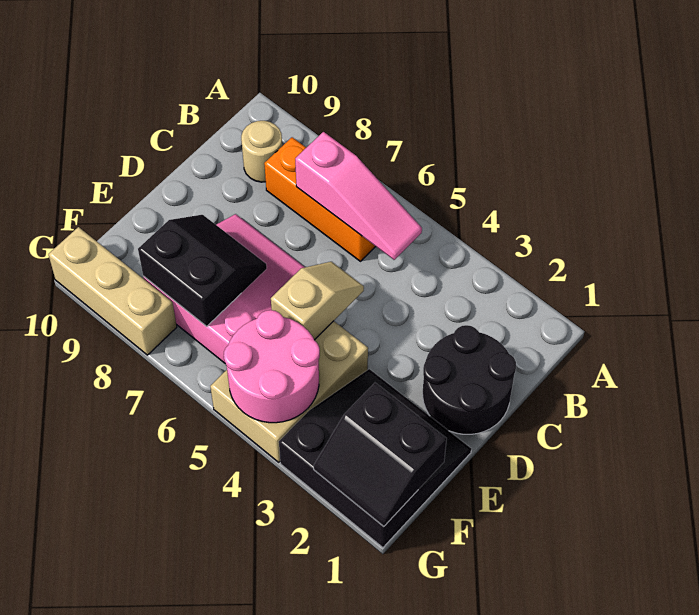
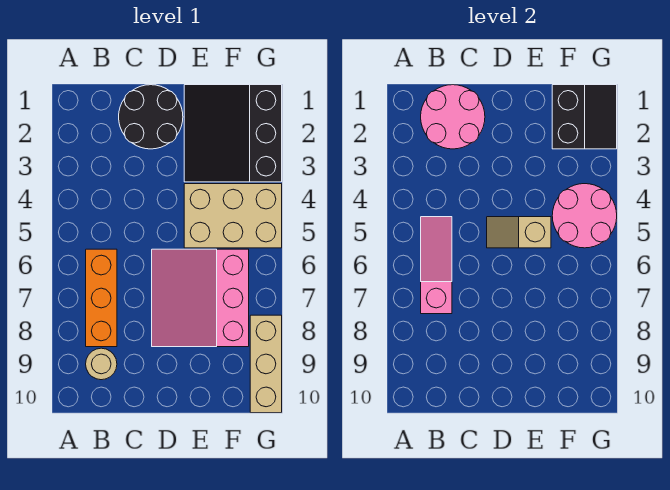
none -> pink round brick B1:C2 level 2
black slope E7:F8 level 2 top F -> none

